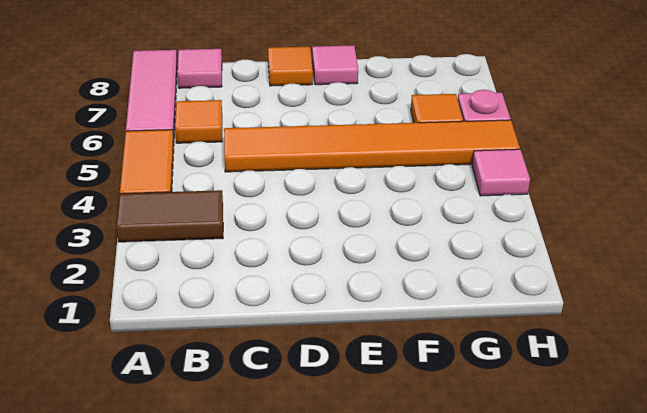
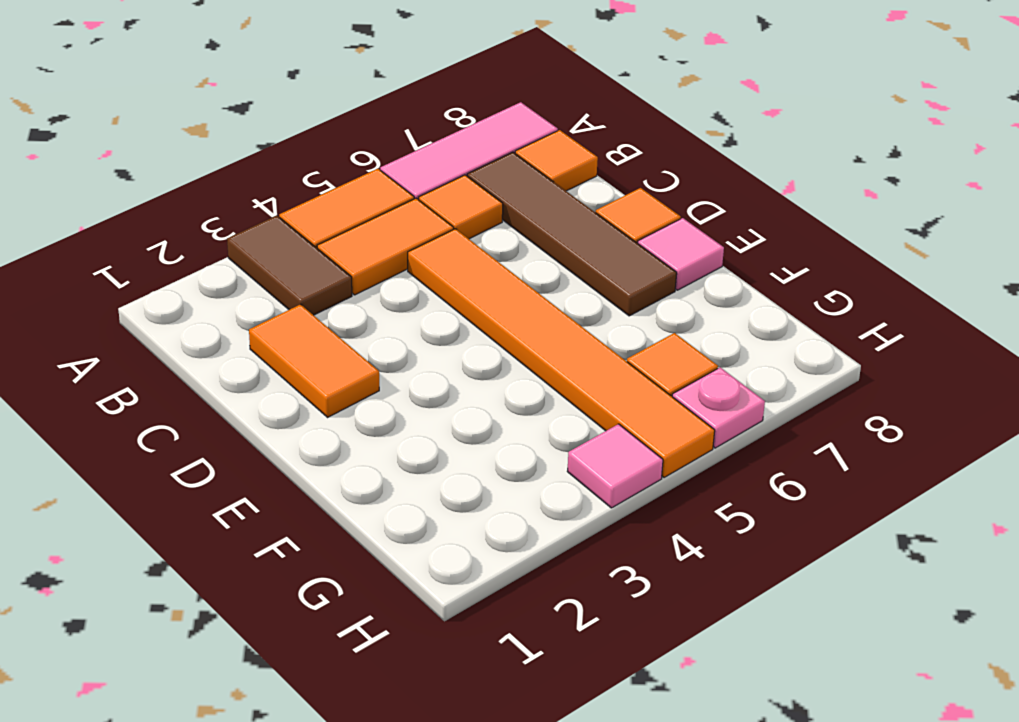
none -> orange tile B4:B5 level 1
none -> brown tile B7:E7 level 1
pink tile B8 level 1 -> orange tile B8 level 1
none -> orange tile C2:D2 level 1

